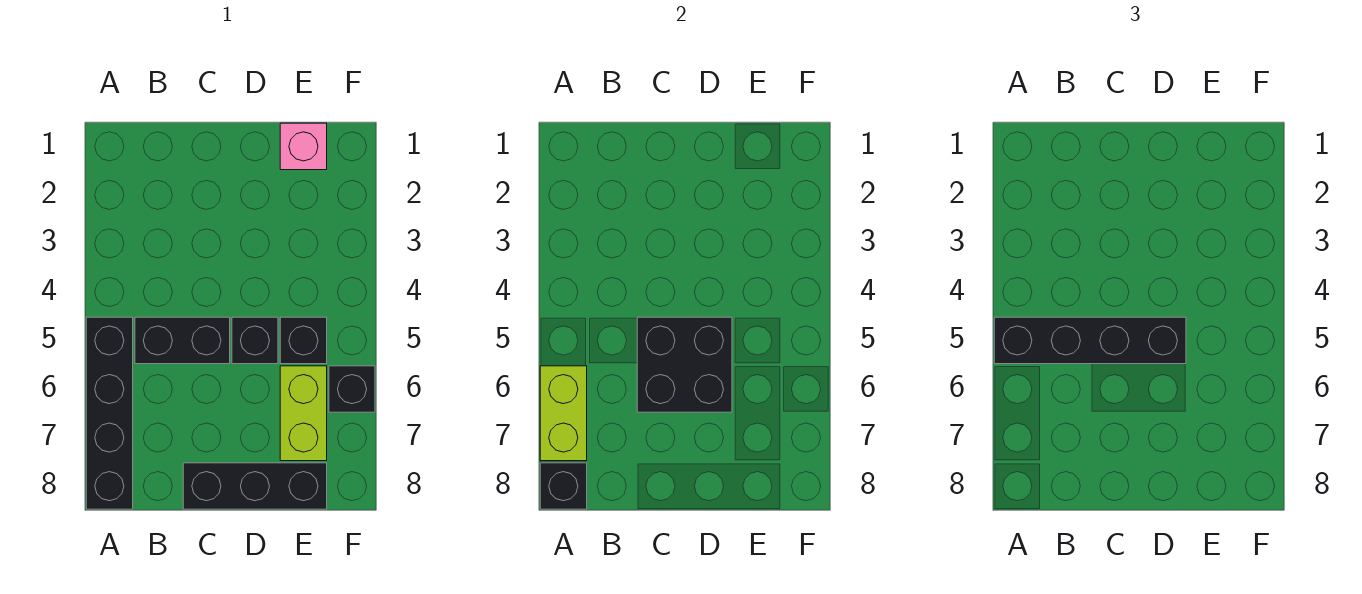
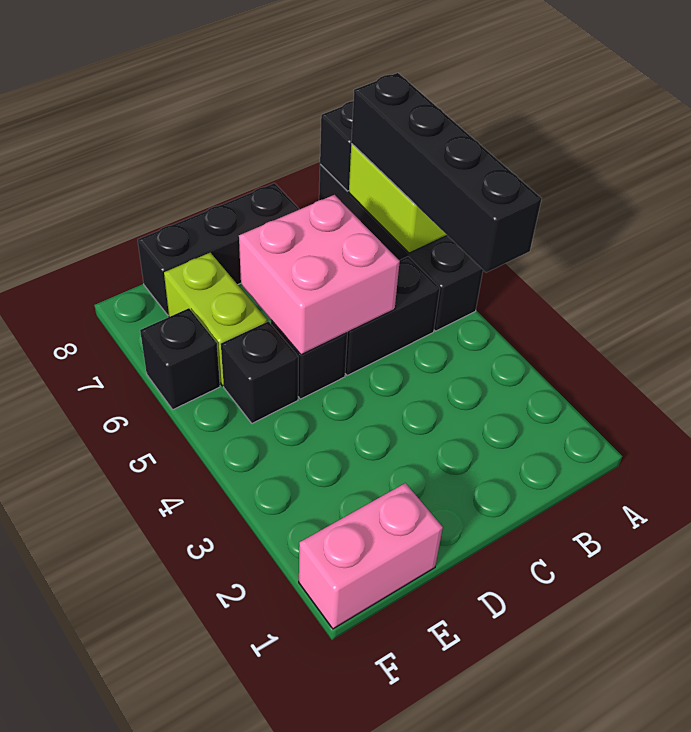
black brick A5:D5 level 3 -> black brick A4:A7 level 3
black brick C5:D6 level 2 -> pink brick C5:D6 level 2
pink brick E1 level 1 -> pink brick E1:F1 level 1

